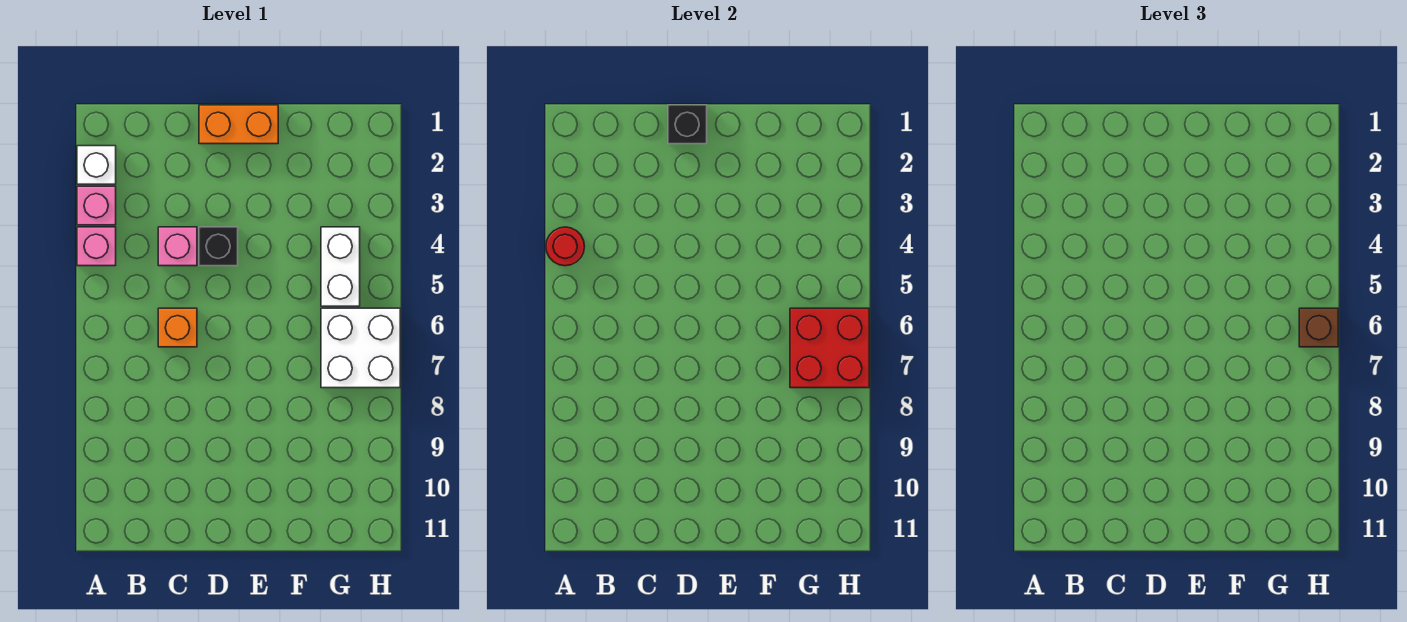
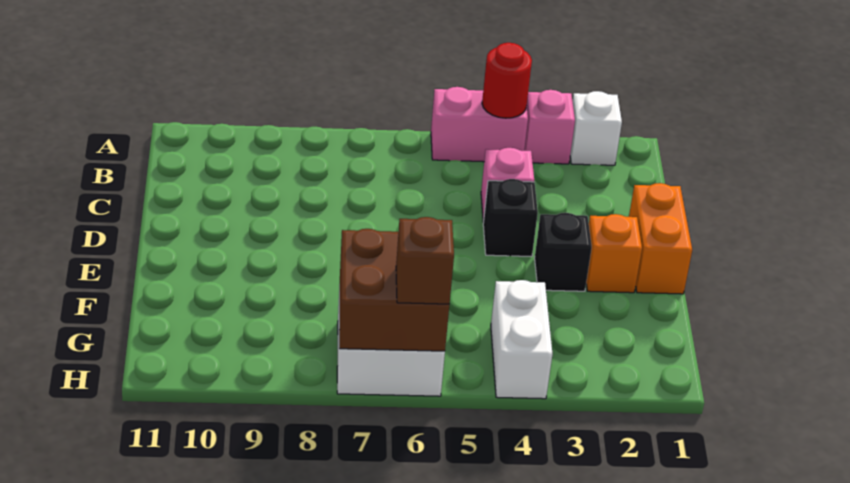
pink brick A4 level 1 -> pink brick A4:A5 level 1
orange brick C6 level 1 -> orange brick E2 level 1
black brick D1 level 2 -> black brick E3 level 1
white brick G4:G5 level 1 -> white brick G4:H4 level 1
red brick G6:H7 level 2 -> brown brick G6:H7 level 2

